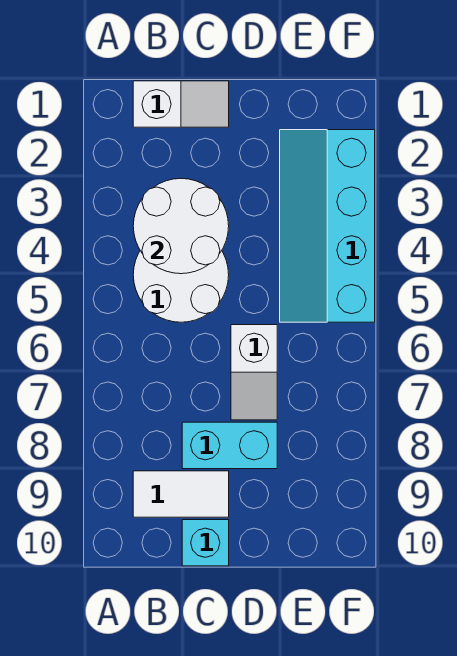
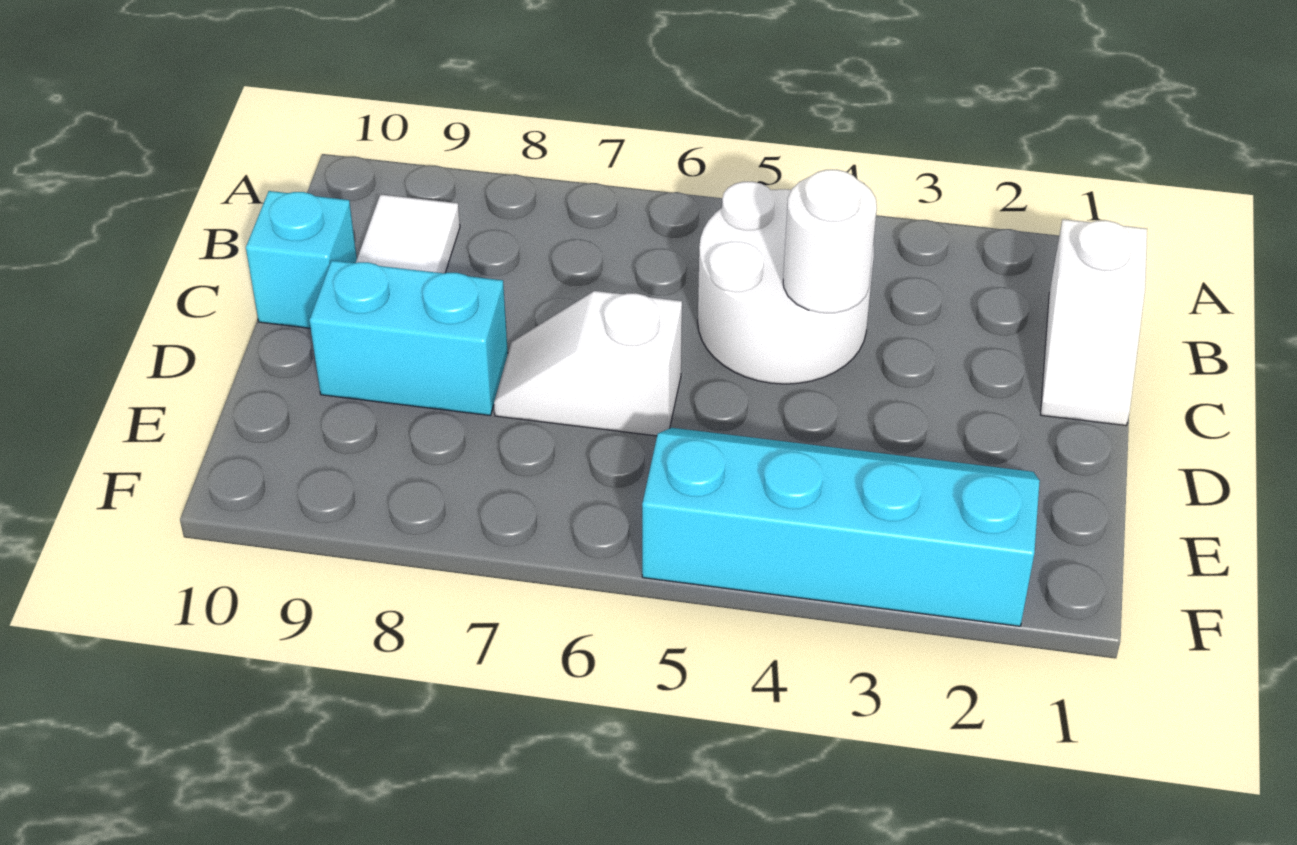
white round brick B3:C4 level 2 -> white round brick C4 level 2
cyan brick C8:D8 level 1 -> cyan brick D8:D9 level 1

